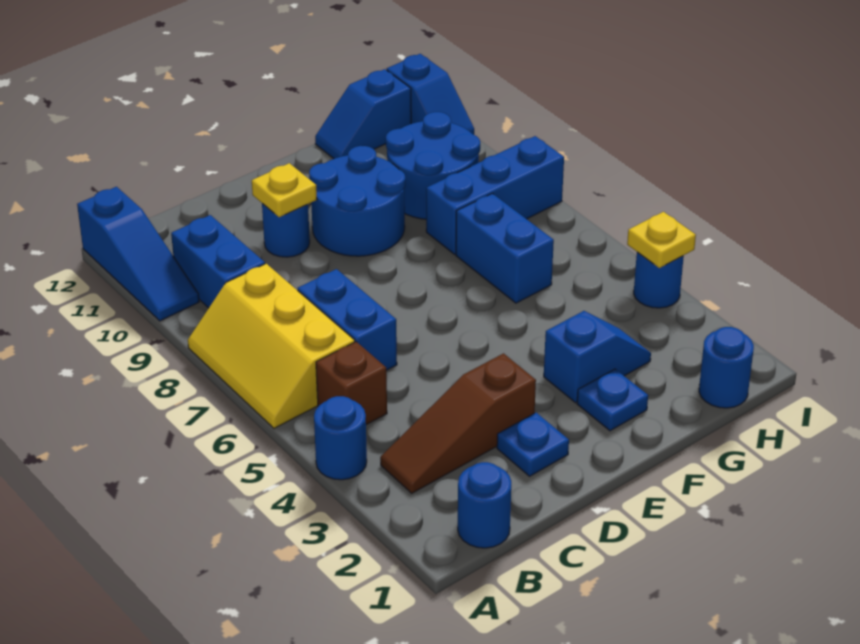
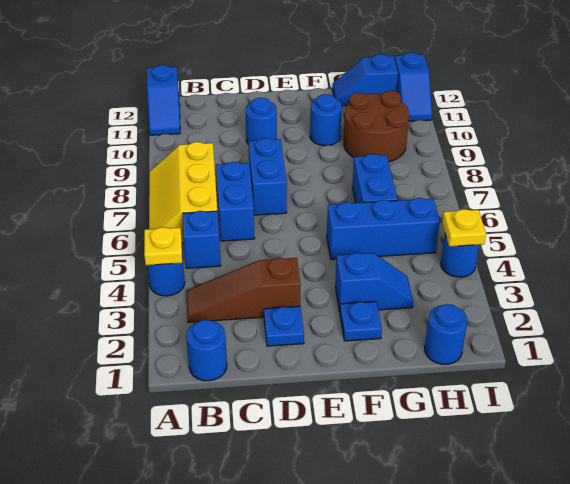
blue slope A10:A12 level 1 top 12 -> blue slope A11:A12 level 1 top 12
brown brick B5 level 1 -> blue brick B5 level 1
blue brick B9:B10 level 1 -> blue brick D7:D8 level 1
yellow plate D10 level 2 -> yellow plate A4 level 2
blue round brick E9:F10 level 1 -> blue round brick F10 level 1
blue brick G8:I8 level 1 -> blue brick F5:H5 level 1
blue round brick G9:H10 level 1 -> brown round brick G9:H10 level 1

